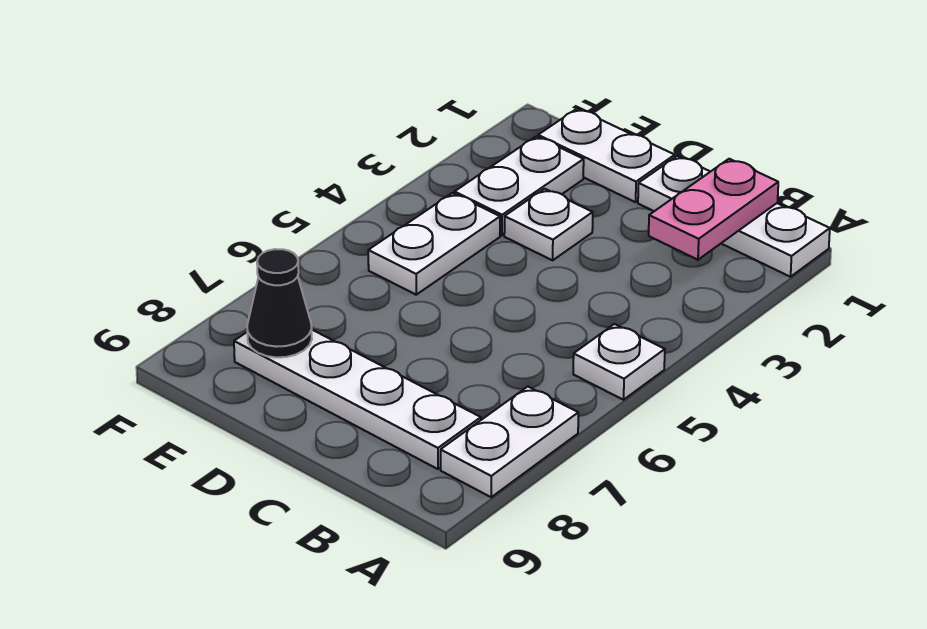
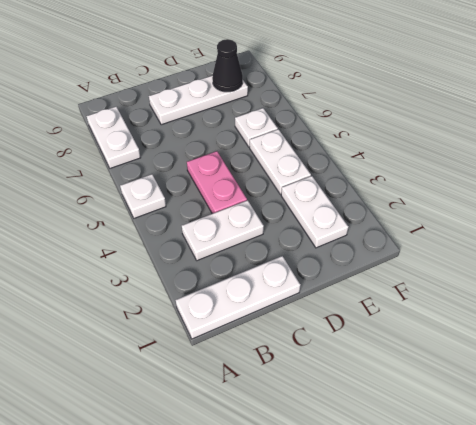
pink plate B1:B2 level 2 -> pink plate C4:C5 level 1
white plate B8:E8 level 1 -> white plate C8:E8 level 1
white plate D1:E1 level 1 -> white plate B3:C3 level 1
white plate D3 level 1 -> white plate E6 level 1

